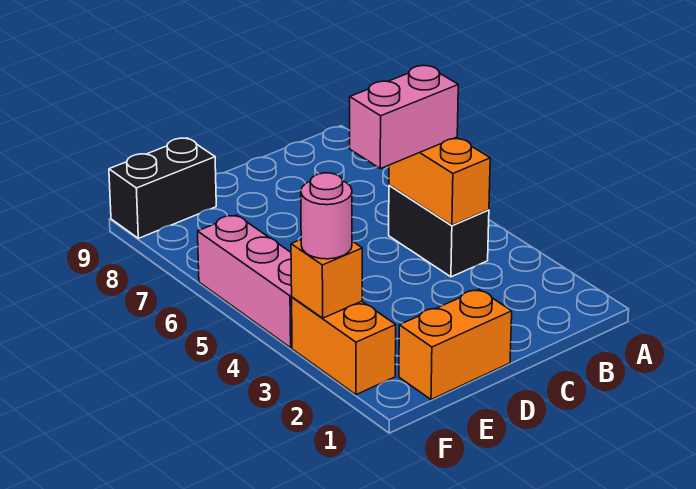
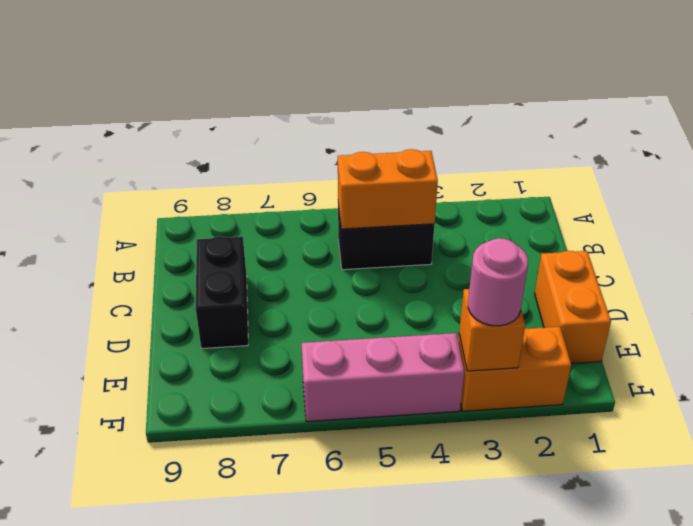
pink brick B5:C5 level 3 -> none
black brick E9:F9 level 1 -> black brick C8:D8 level 1

